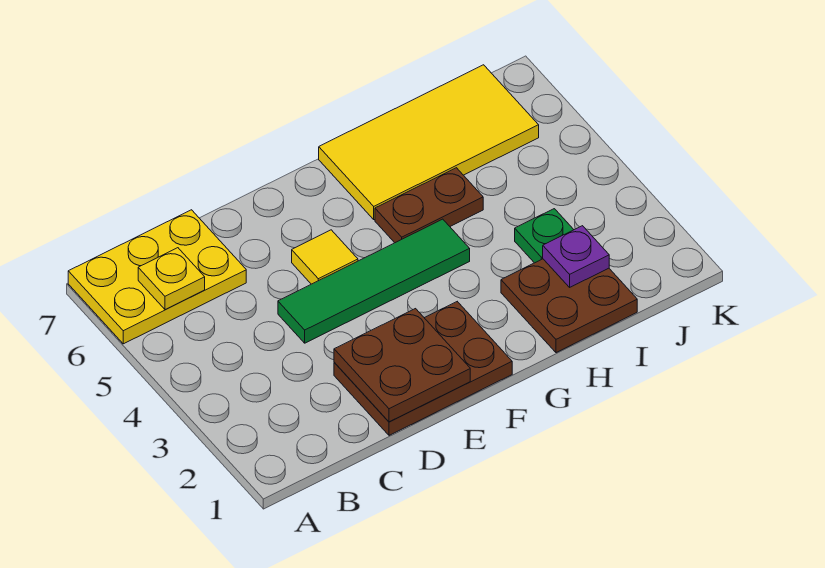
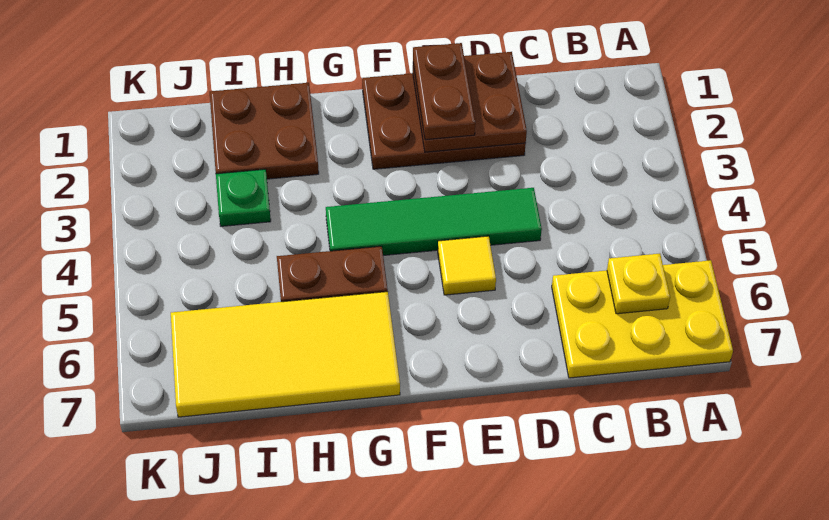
none -> brown plate E1:E2 level 3
purple plate I2 level 2 -> none

